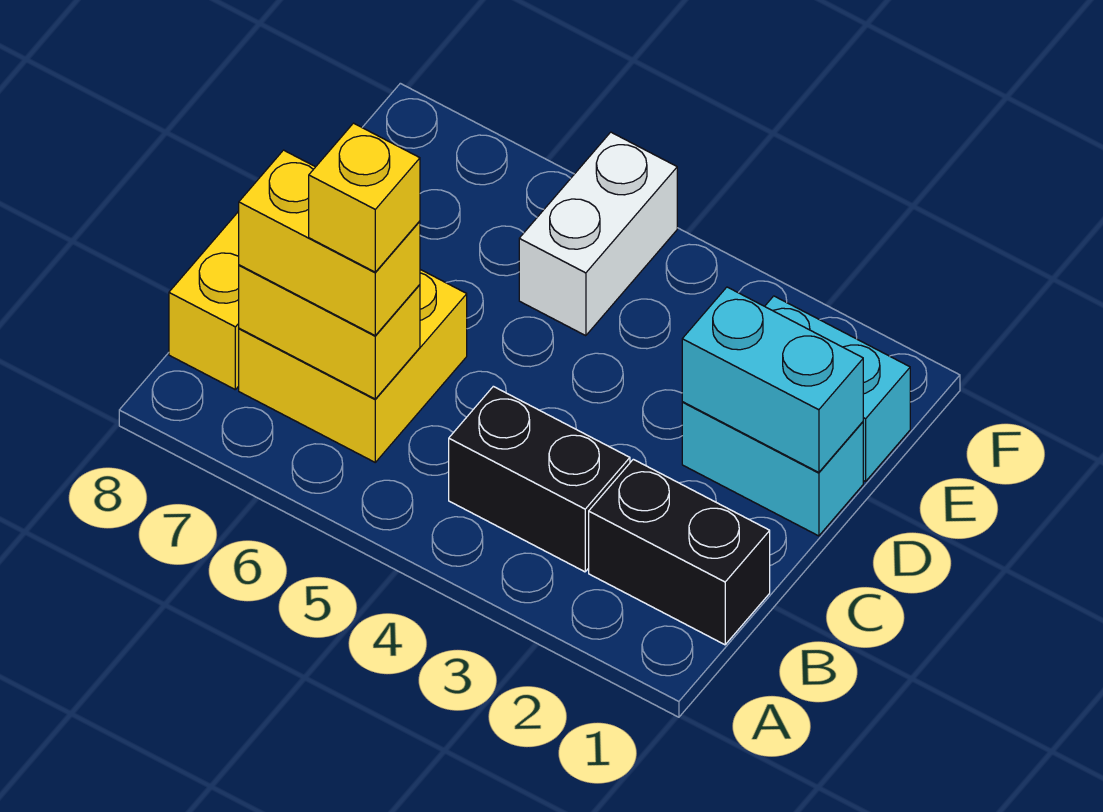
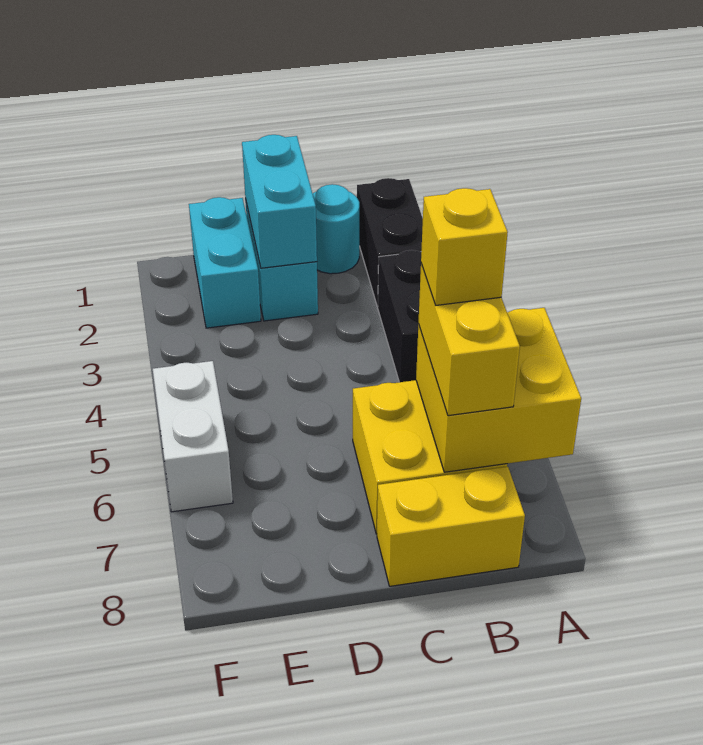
yellow brick B6:B7 level 2 -> yellow brick A6:B7 level 2
none -> cyan round brick C1 level 1
white brick E5:F5 level 1 -> white brick F5:F6 level 1

